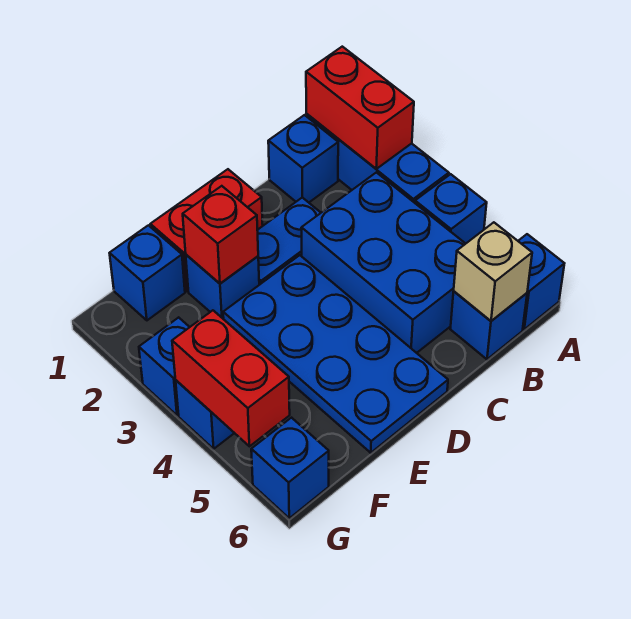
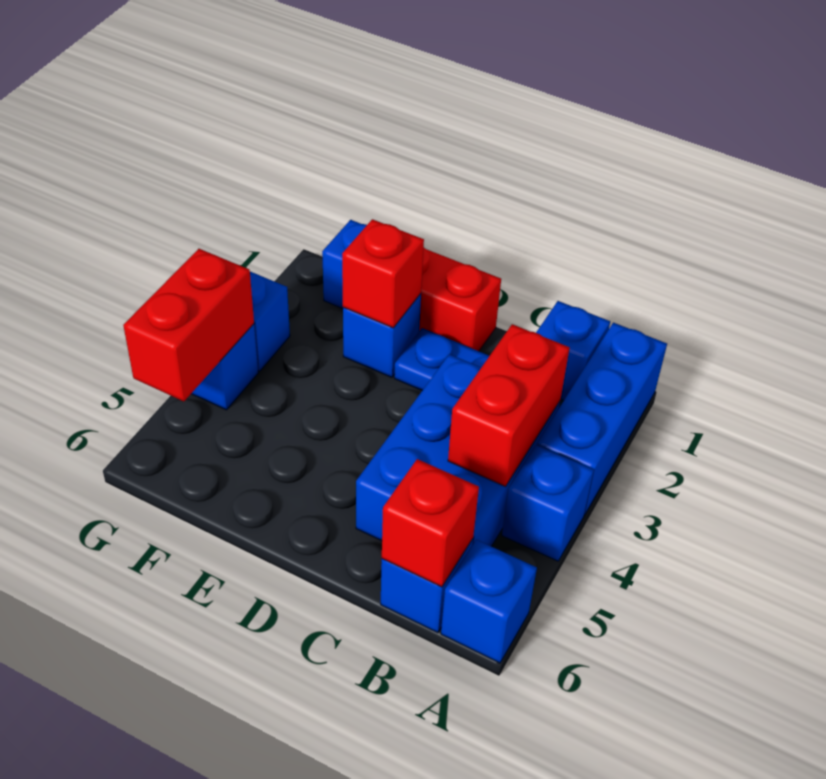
red brick A1:A2 level 2 -> red brick B3:B4 level 2
tan brick B6 level 2 -> red brick B6 level 2
blue plate D3:E6 level 1 -> none
blue brick G6 level 1 -> none

